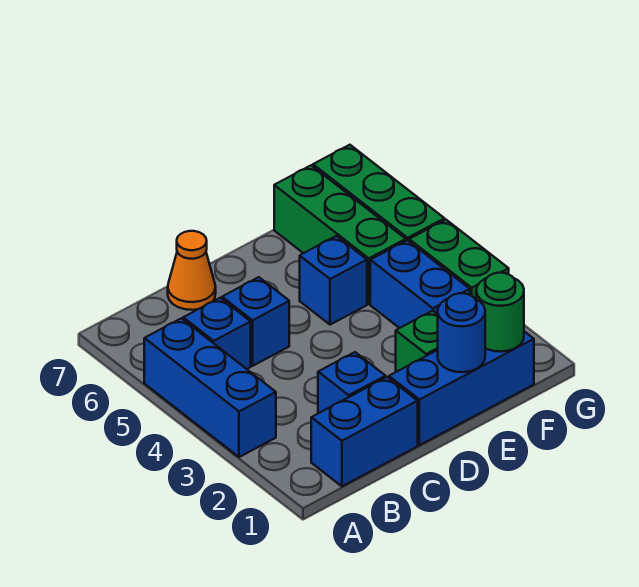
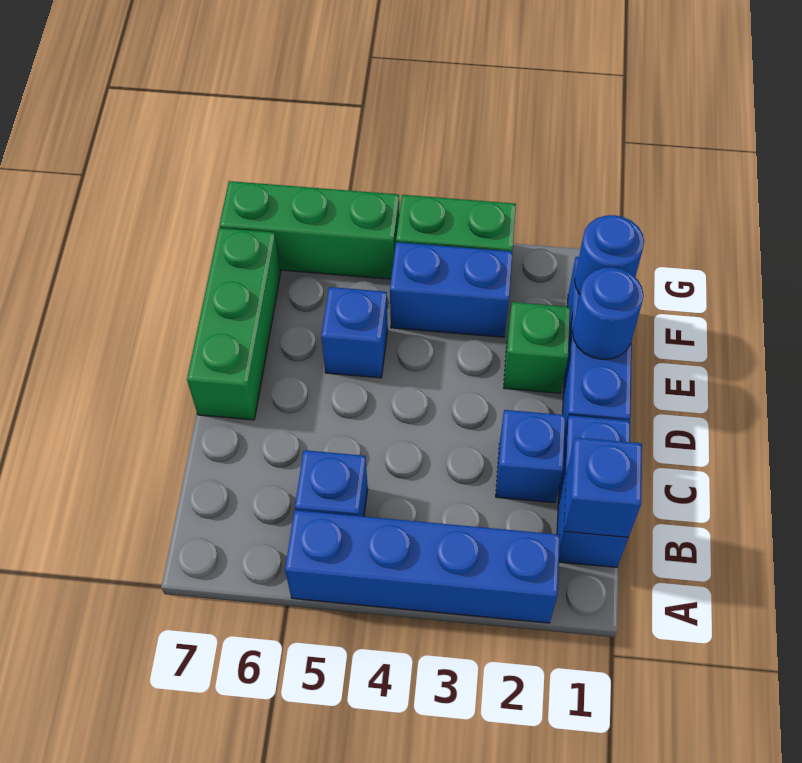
blue brick A3:A5 level 1 -> blue brick A2:A5 level 1
blue brick C5 level 1 -> blue brick B1 level 2
orange cone C7 level 1 -> none
green round brick F1 level 2 -> blue round brick F1 level 2
green brick F5:F7 level 1 -> green brick D7:F7 level 1

